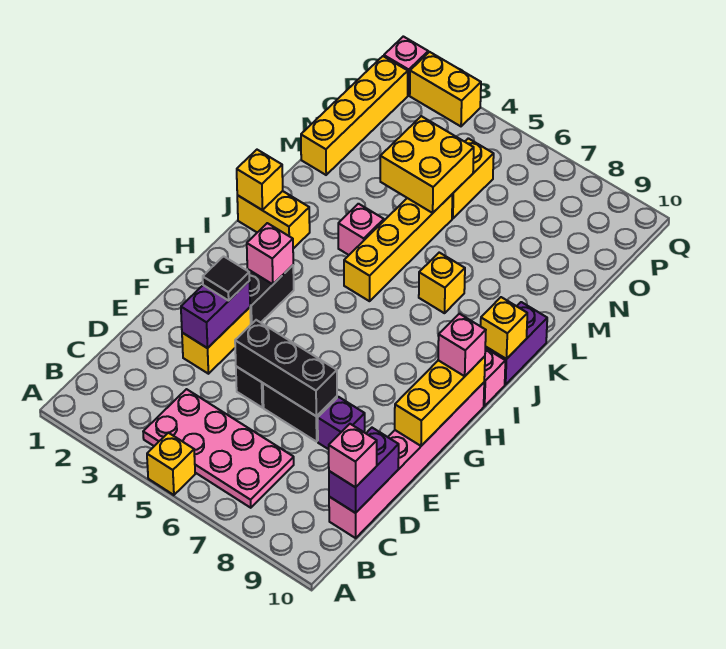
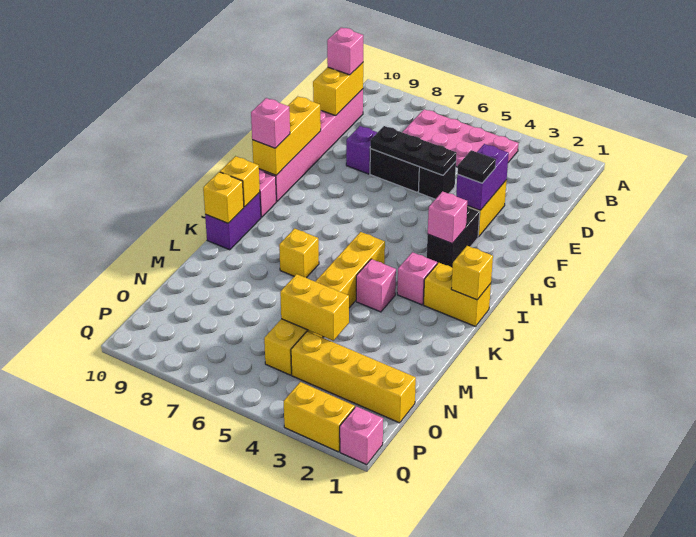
yellow brick A5 level 1 -> yellow brick K10 level 2
purple brick C10:D10 level 2 -> yellow brick C10:D10 level 2
black brick E5:E7 level 2 -> black plate E5:E7 level 2
none -> pink brick J3 level 1
yellow brick M1:P1 level 1 -> yellow brick O1:O4 level 1
yellow brick M4:N5 level 2 -> yellow brick N4:N5 level 2

